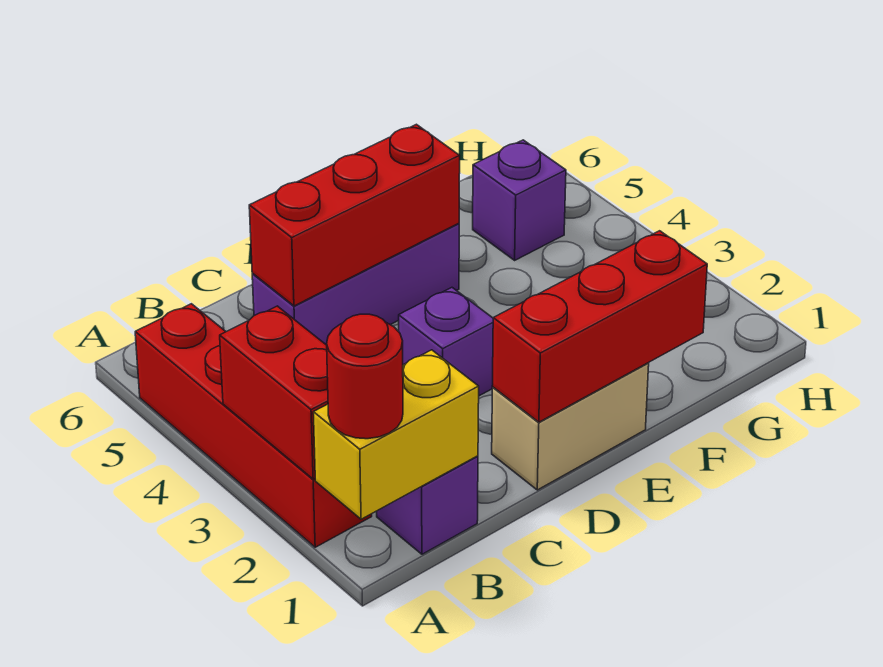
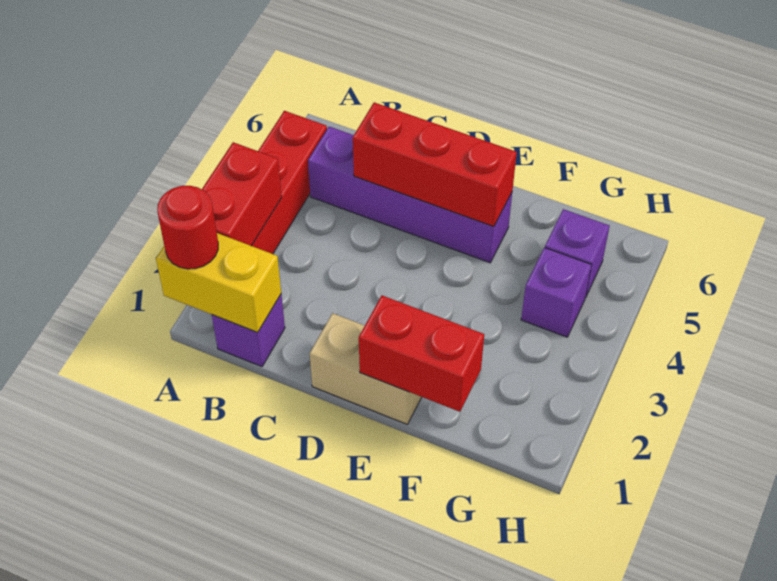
purple brick C5:E5 level 1 -> purple brick B5:E5 level 1
red brick D1:F1 level 2 -> red brick E1:F1 level 2
purple brick D3 level 1 -> purple brick G4 level 1

